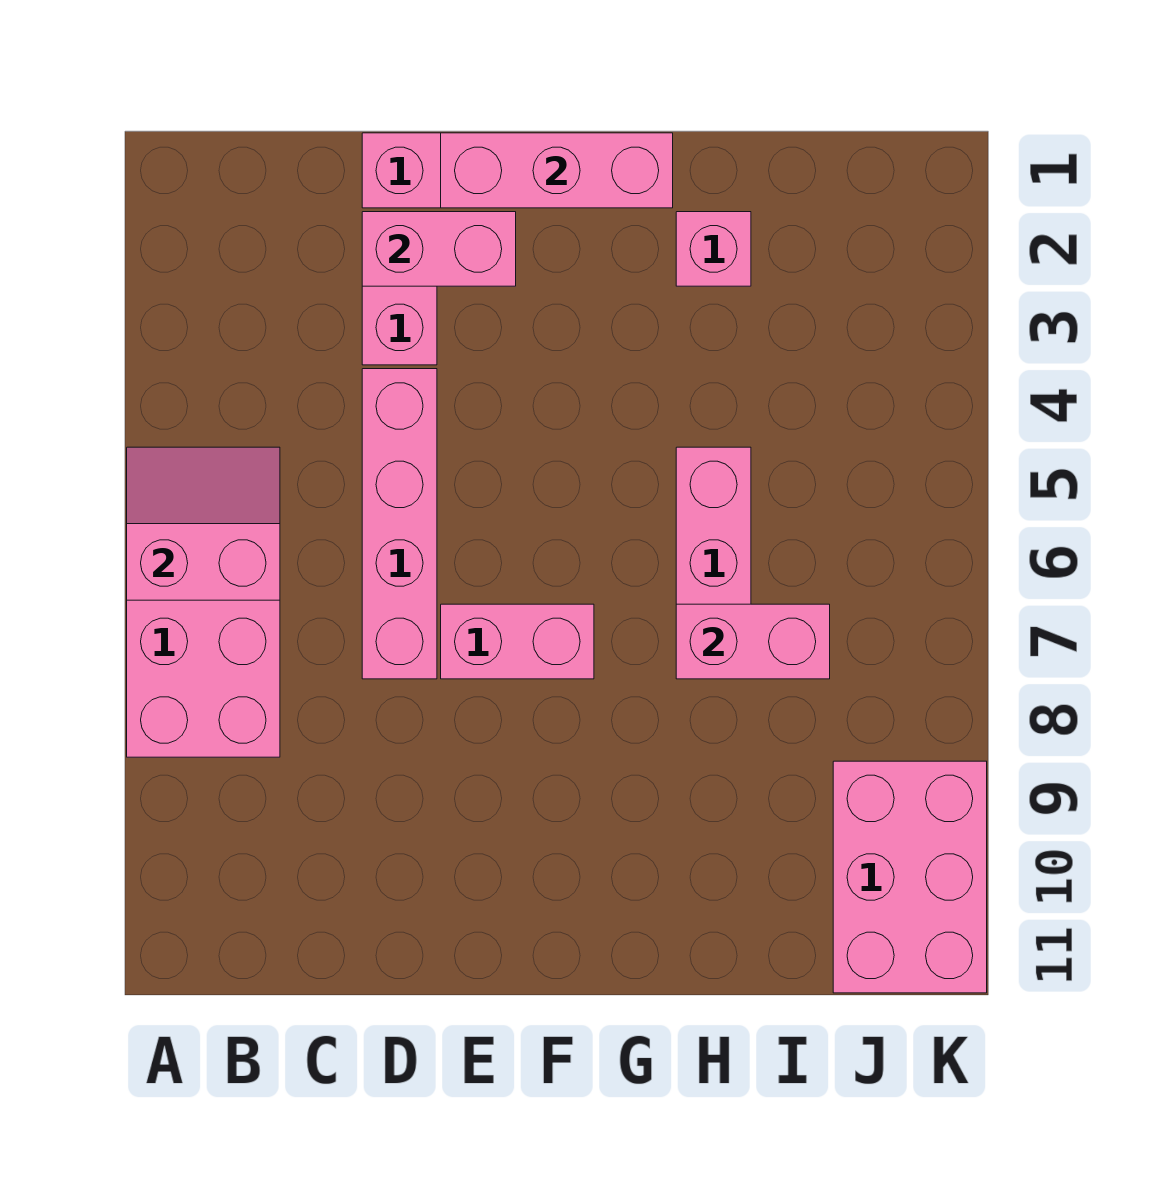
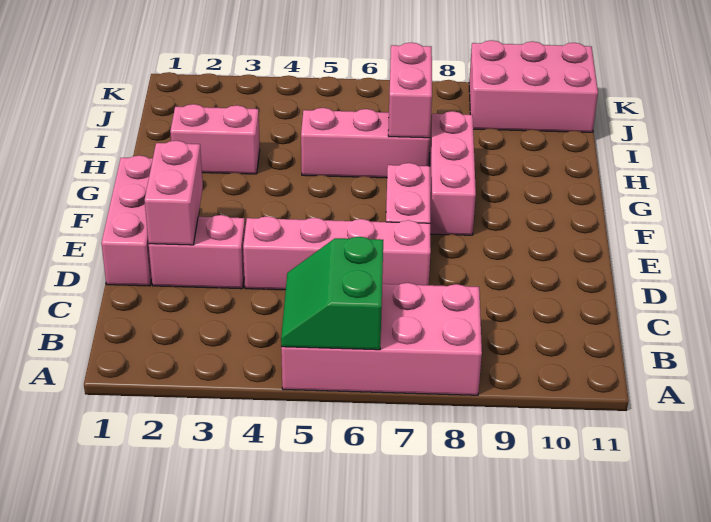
pink slope A5:B6 level 2 top 6 -> green slope A5:B6 level 2 top 6
pink brick E1:G1 level 2 -> pink brick F8:H8 level 1
pink brick H2 level 1 -> pink brick H2:H3 level 1

